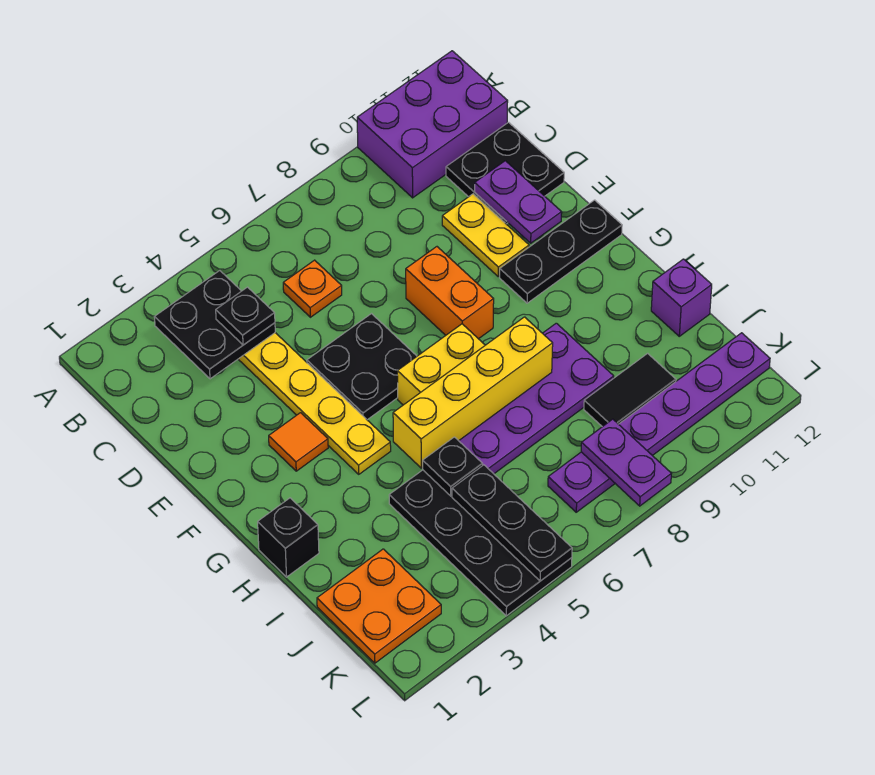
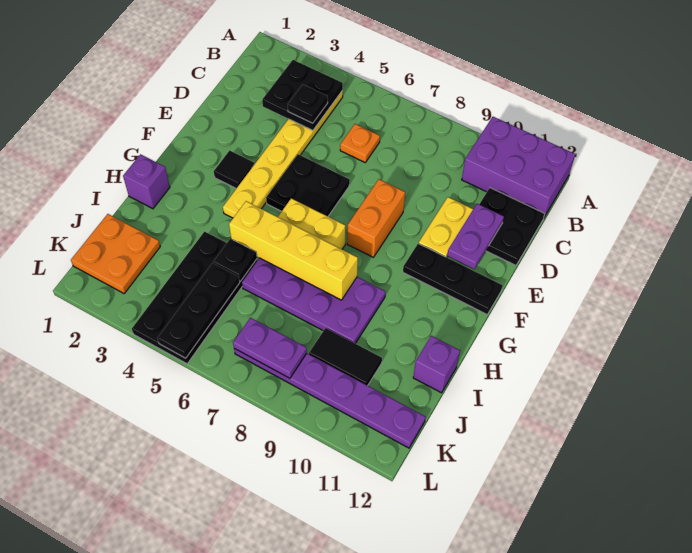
orange tile F3 level 1 -> black tile F3 level 1
black brick H1 level 1 -> purple brick H1 level 1
purple plate K8:L8 level 2 -> purple plate K7:K8 level 2

